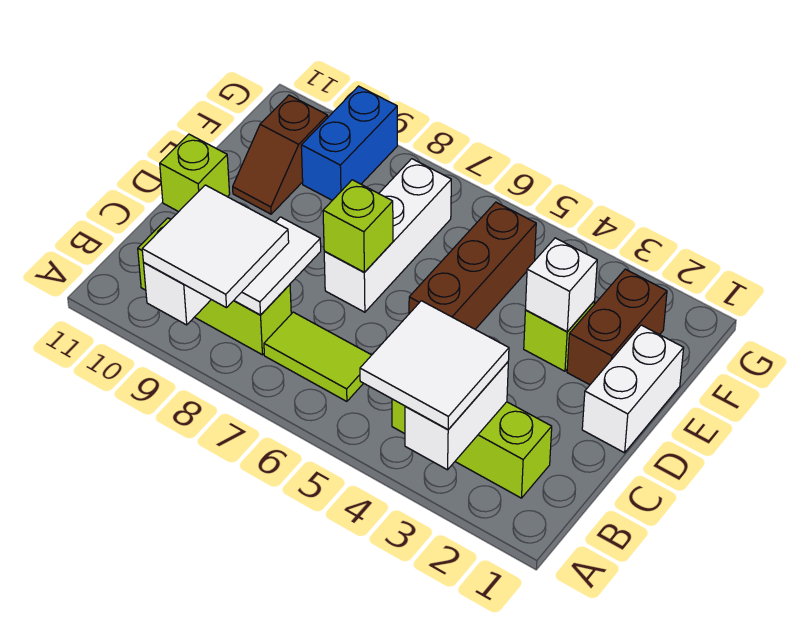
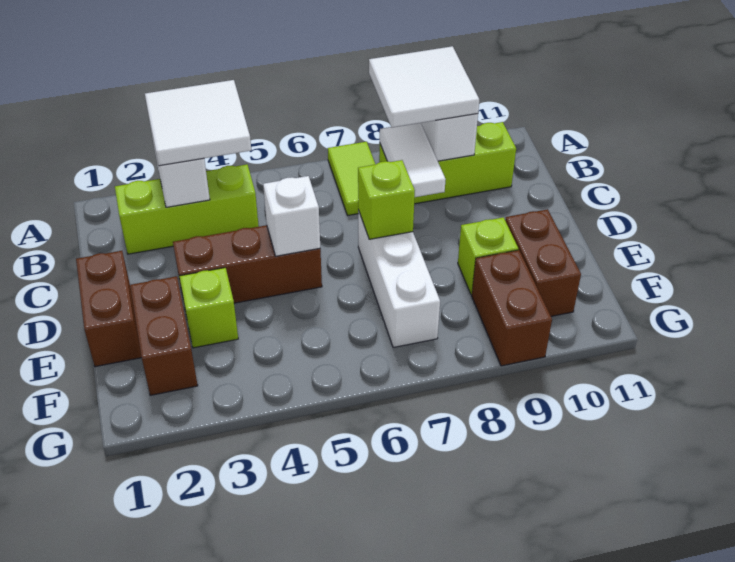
lime tile B6:B7 level 1 -> lime tile A7:B7 level 1
white brick D1:E1 level 1 -> brown brick D1:E1 level 1
brown brick D5:F5 level 1 -> brown brick D3:D5 level 1
lime brick D11 level 1 -> lime brick E9 level 1
white brick E3 level 2 -> white brick D5 level 2
brown slope E10:F10 level 1 top F -> brown brick E10:F10 level 1
blue brick F9:G9 level 1 -> brown brick F9:G9 level 1

